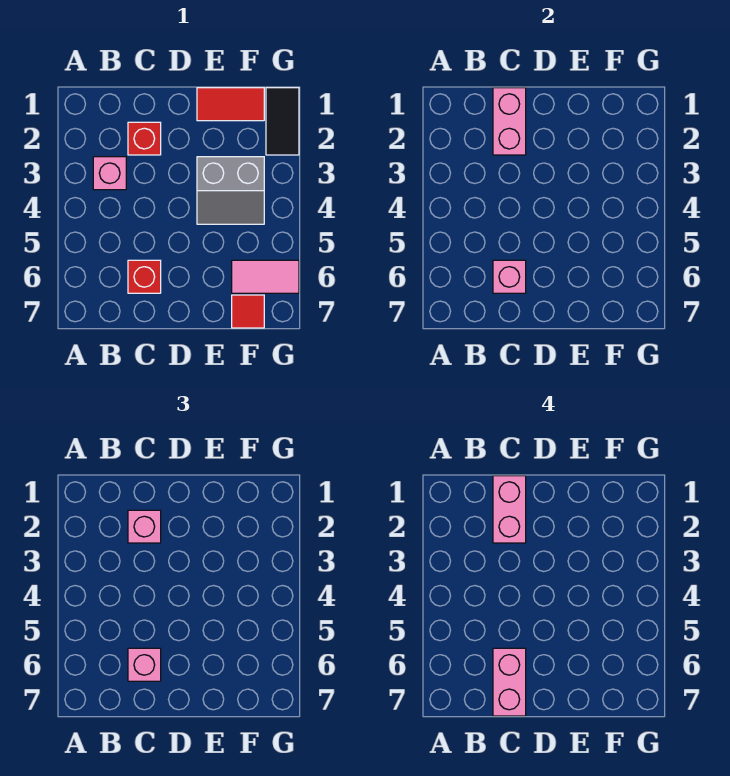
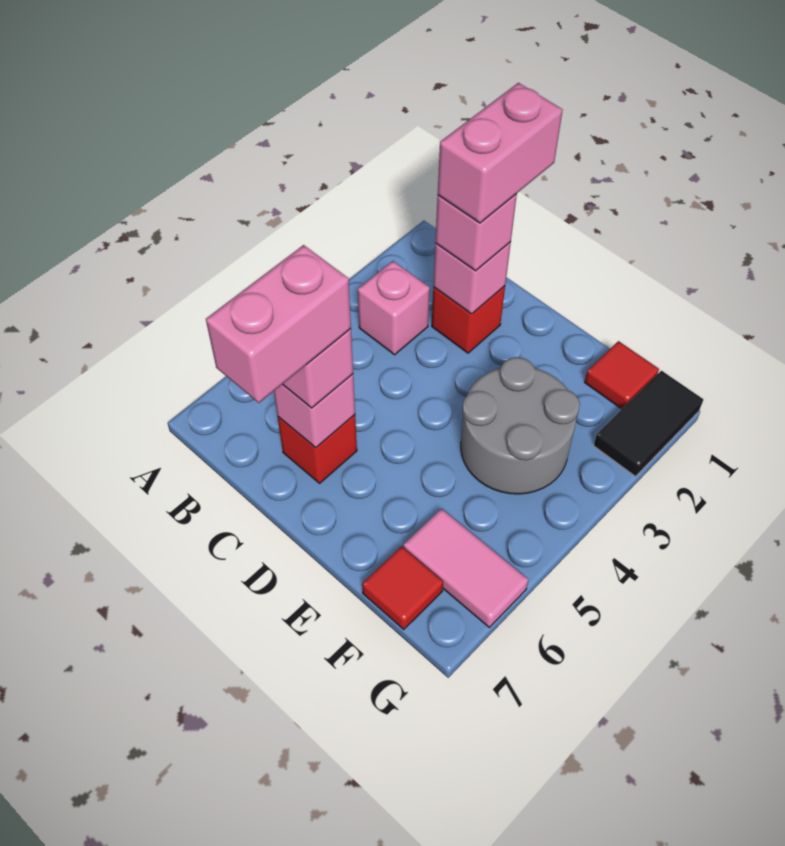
pink brick C1:C2 level 2 -> pink brick C2 level 2
red tile E1:F1 level 1 -> red tile F1 level 1
grey slope E3:F4 level 1 top 3 -> grey round brick E3:F4 level 1

